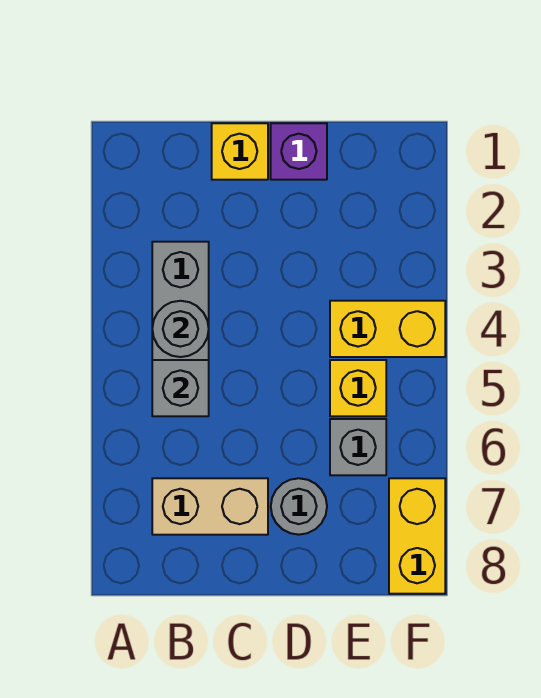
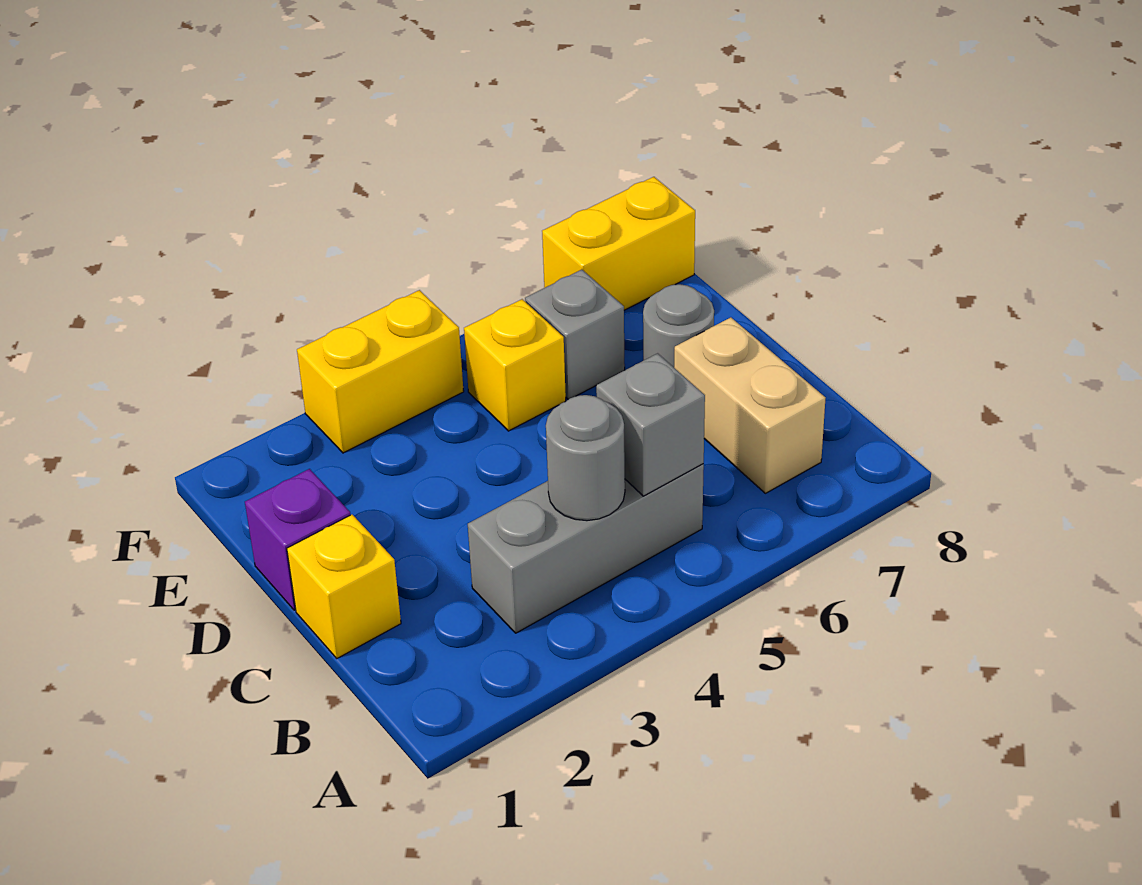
yellow brick E4:F4 level 1 -> yellow brick F3:F4 level 1

